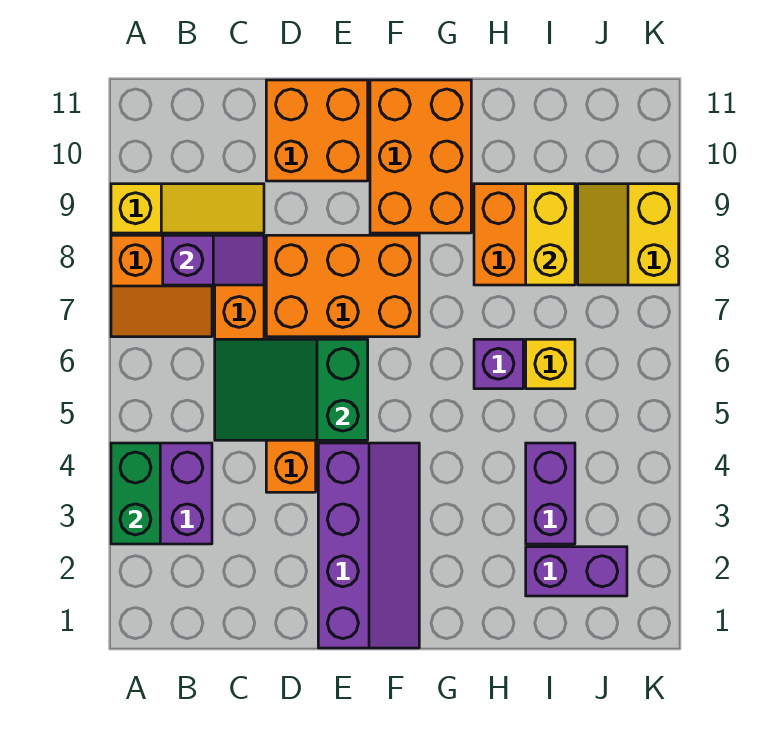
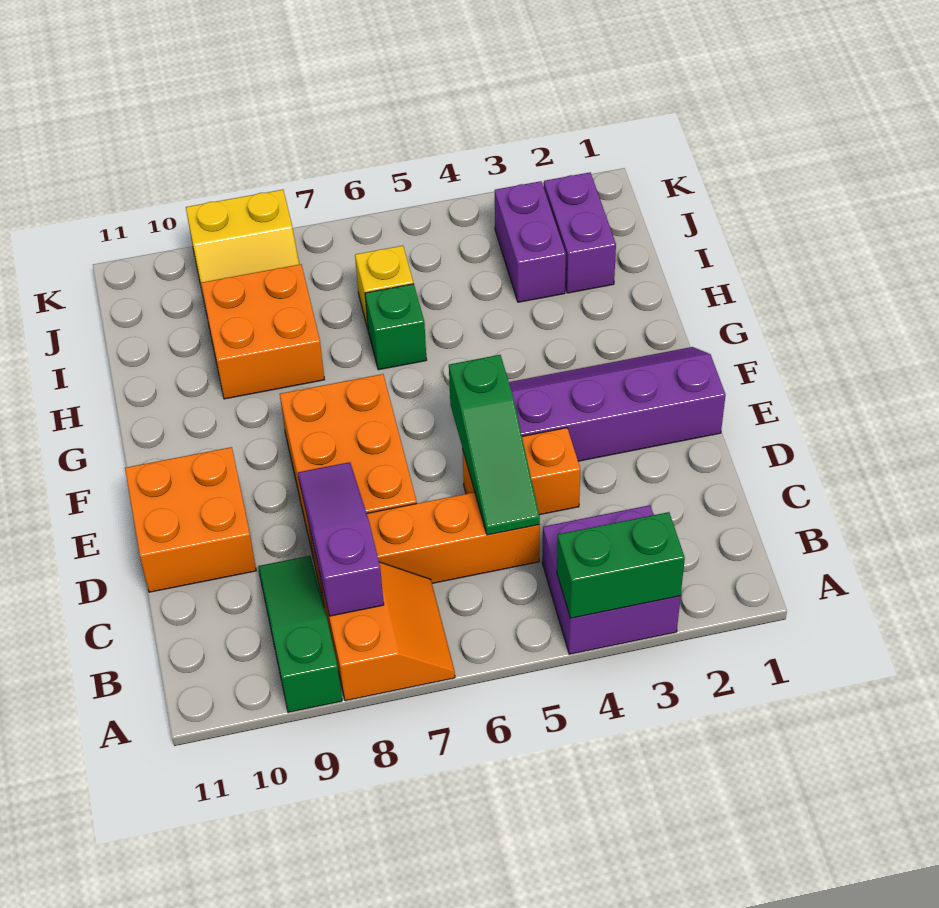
yellow slope A9:C9 level 1 top A -> green slope A9:C9 level 1 top A
purple slope B8:C8 level 2 top B -> purple slope B8:D8 level 2 top B
green slope C5:E6 level 2 top E -> green slope C5:E5 level 2 top E
orange brick F9:G11 level 1 -> none
purple brick H6 level 1 -> green brick H6 level 1
purple brick I3:I4 level 1 -> purple brick I3:J3 level 1
yellow brick I8:I9 level 2 -> none

